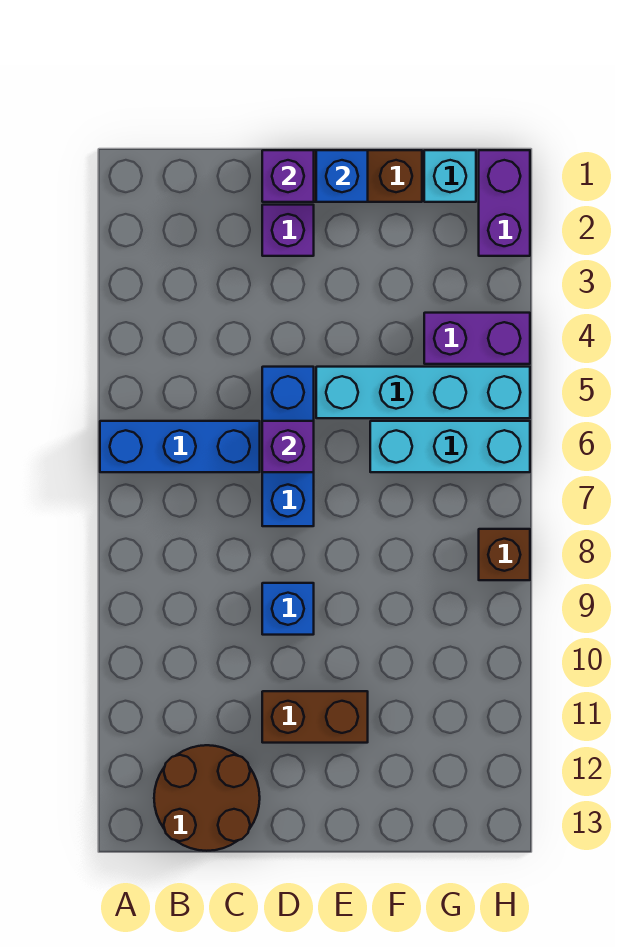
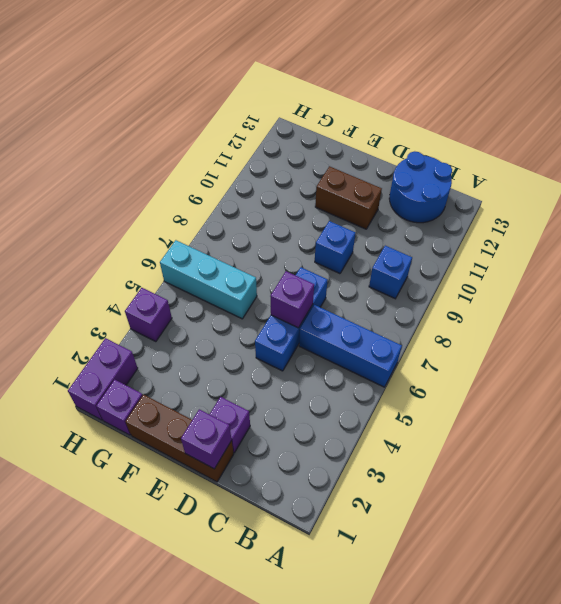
brown round brick B12:C13 level 1 -> blue round brick B12:C13 level 1
blue brick E1 level 2 -> blue brick B9 level 1
cyan brick E5:H5 level 1 -> none
cyan brick G1 level 1 -> purple brick G1 level 1
purple brick G4:H4 level 1 -> purple brick H4 level 1
brown brick H8 level 1 -> none

